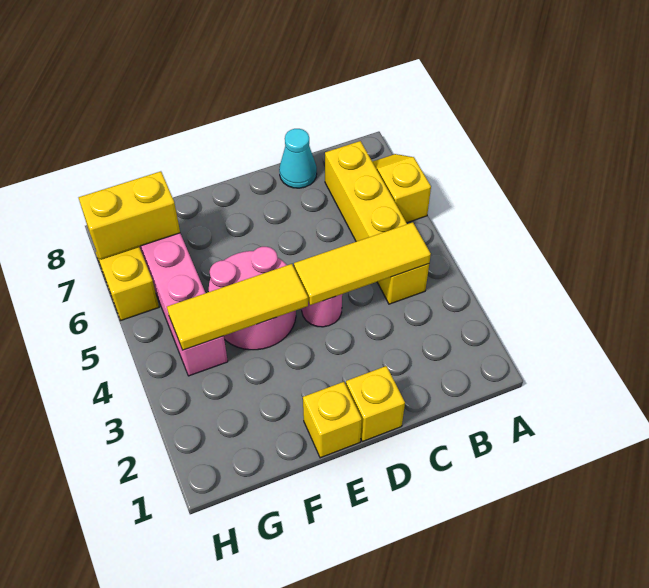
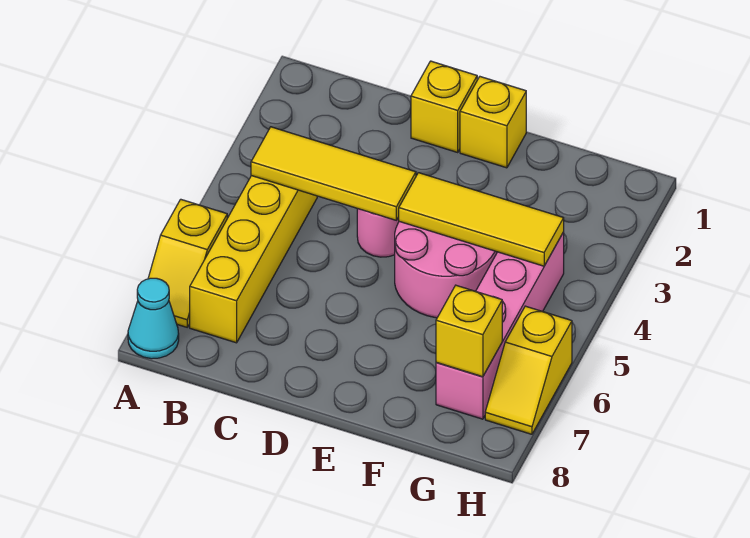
cyan cone C8 level 1 -> cyan cone A8 level 1
yellow brick G7:H7 level 2 -> yellow brick G7 level 2

